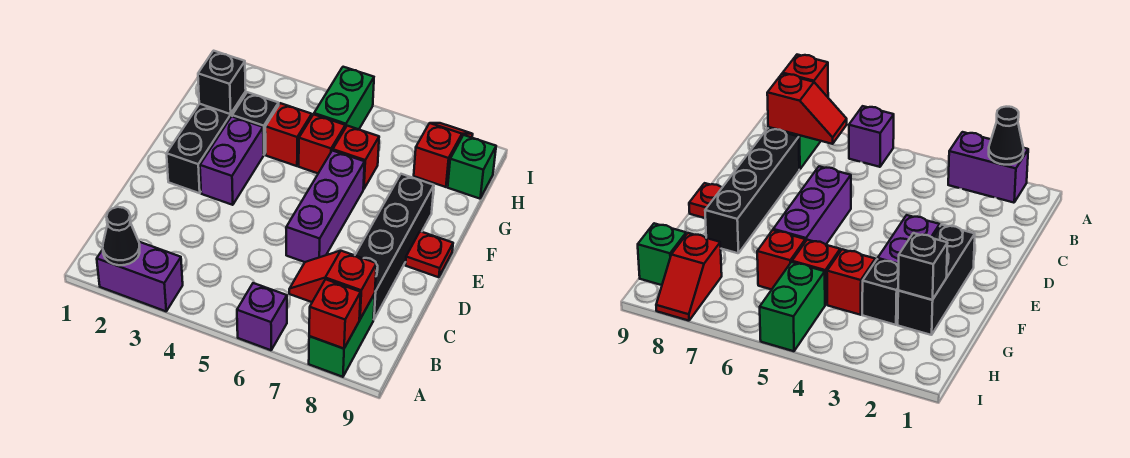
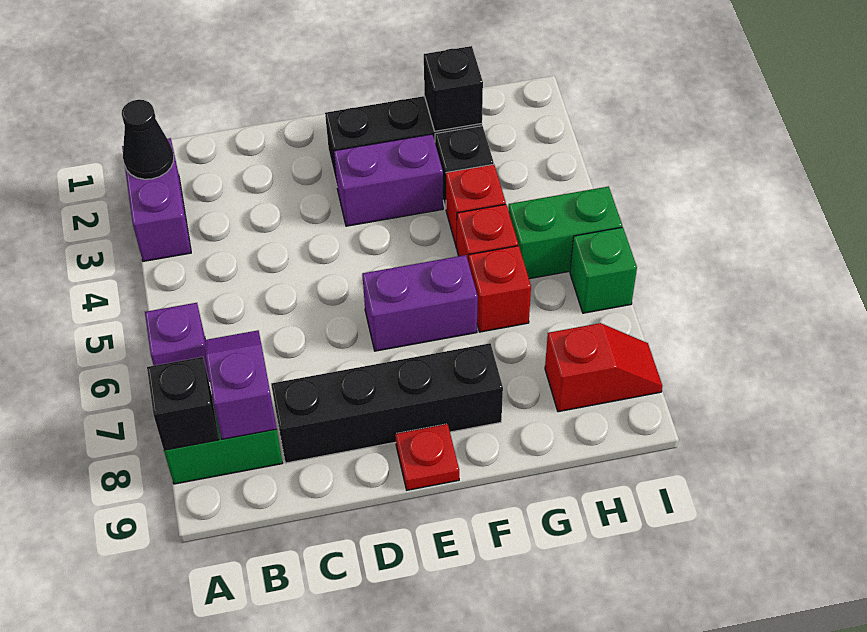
red brick A8 level 2 -> black brick A8 level 2
red slope B7:B8 level 2 top 8 -> purple slope B7:B8 level 2 top 8
purple brick D6:F6 level 1 -> purple brick E6:F6 level 1
green brick H9 level 1 -> green brick I6 level 1

